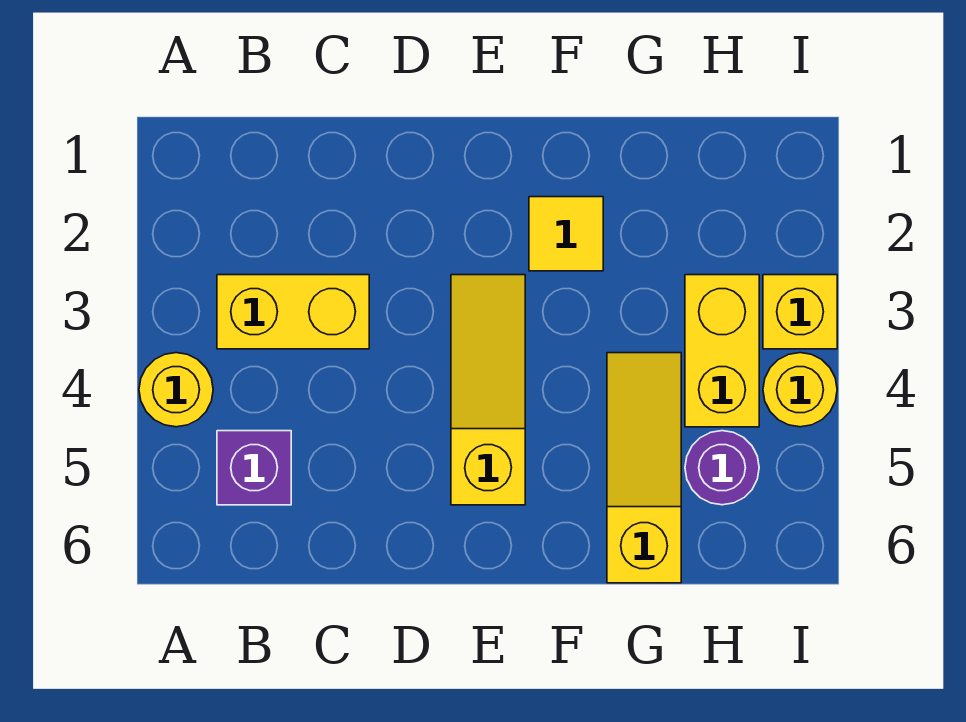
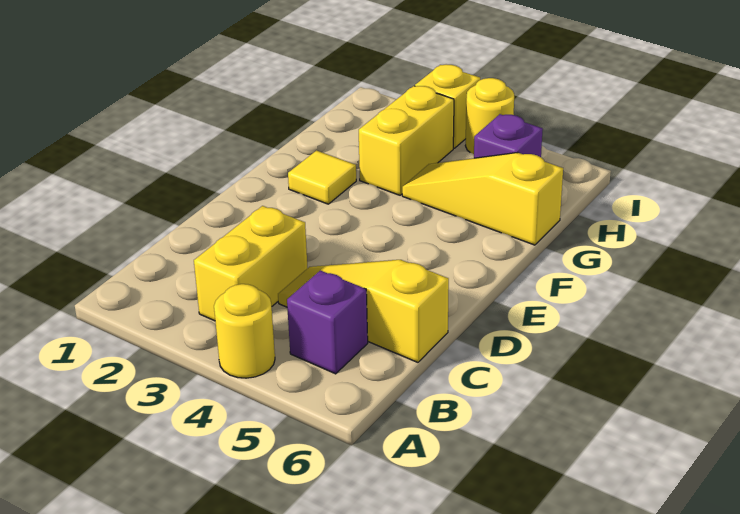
yellow slope E3:E5 level 1 top 5 -> yellow slope C4:C6 level 1 top 6
yellow brick H3:H4 level 1 -> yellow brick G3:H3 level 1
purple round brick H5 level 1 -> purple brick H5 level 1

